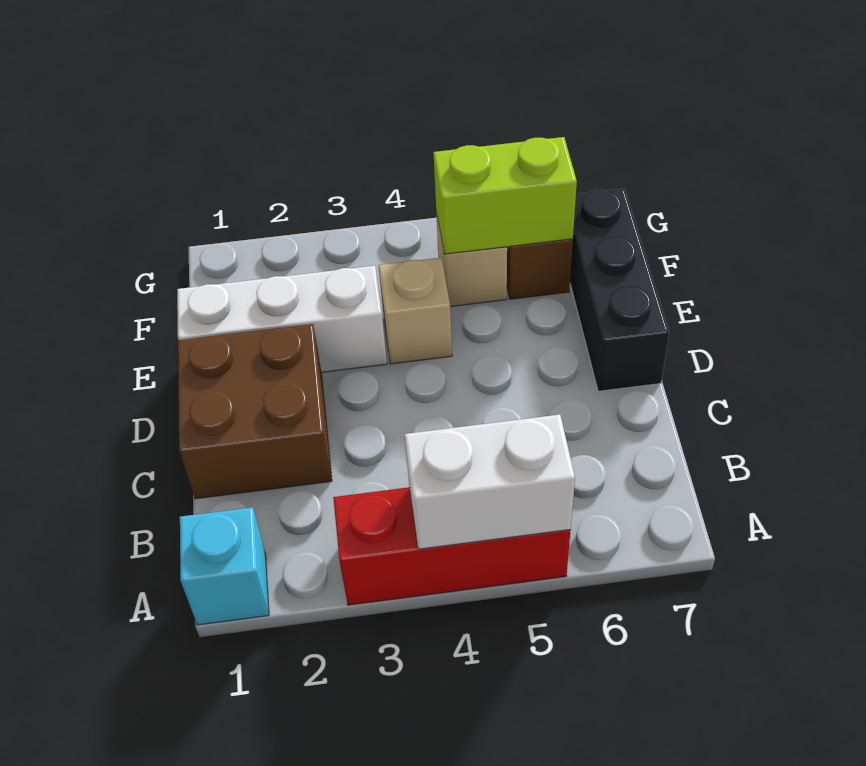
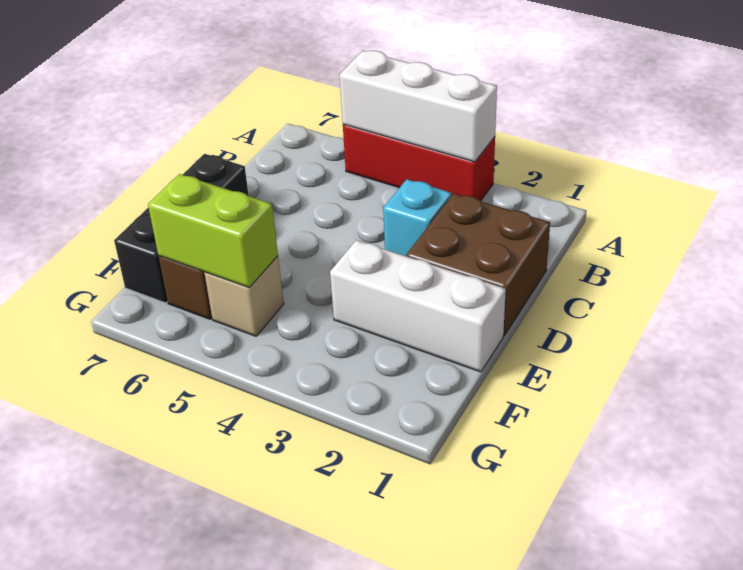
cyan brick A1 level 1 -> cyan brick C3 level 1
white brick A4:A5 level 2 -> white brick A3:A5 level 2
tan brick E4 level 1 -> none

